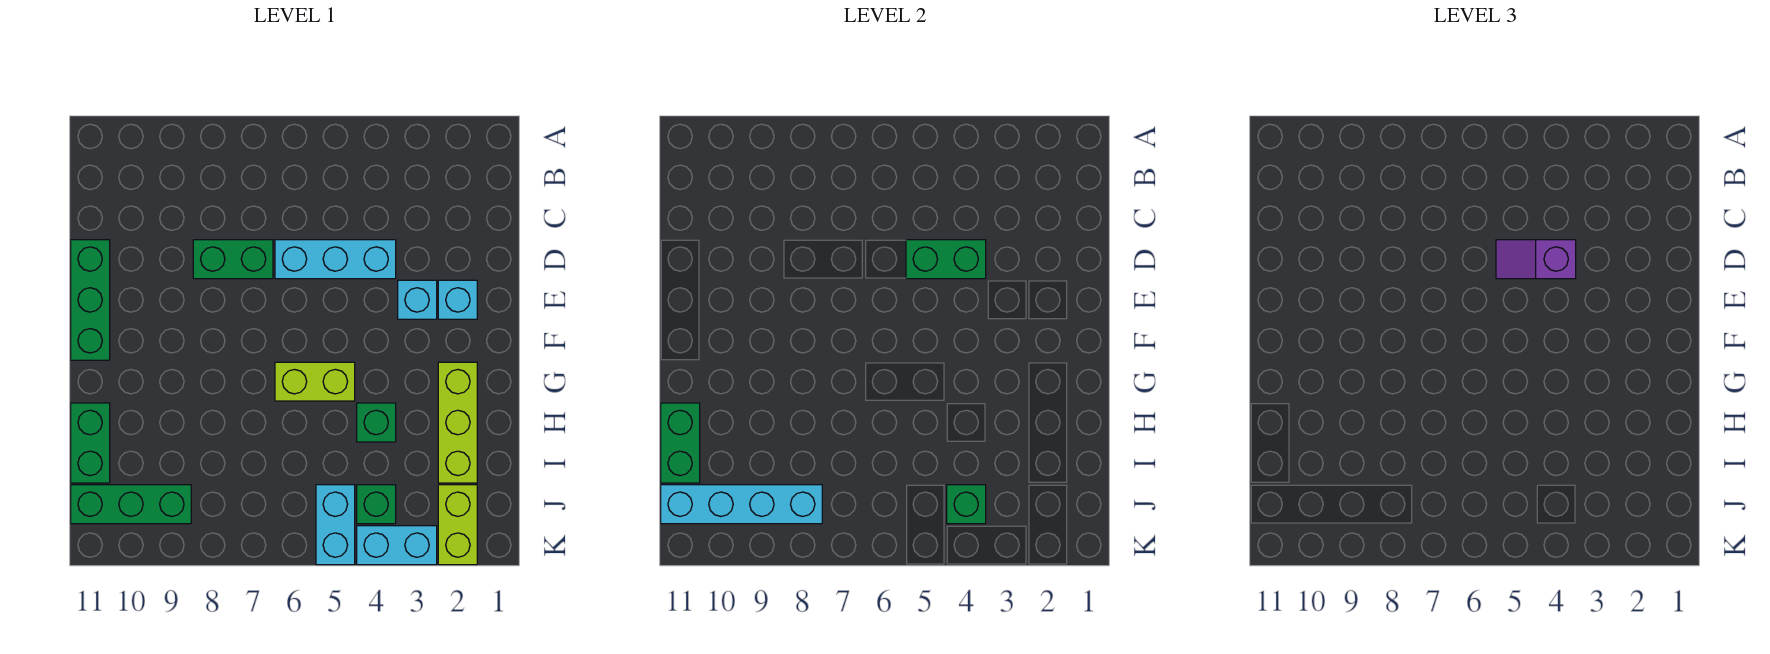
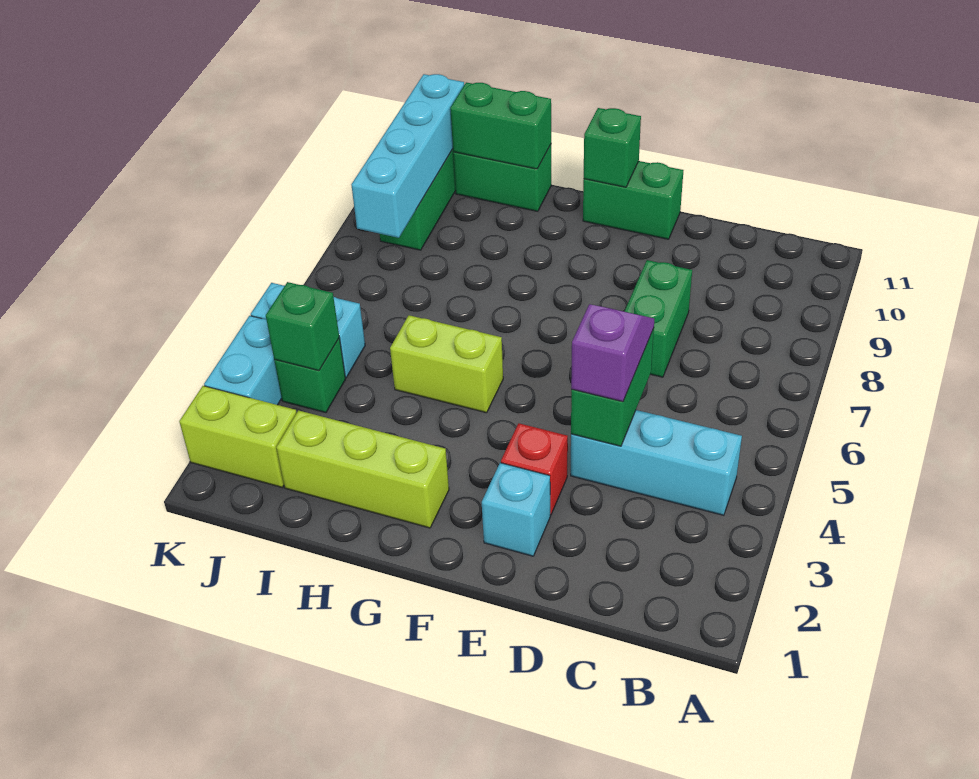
cyan brick D4:D6 level 1 -> cyan brick B4:D4 level 1
green brick D11:F11 level 1 -> green brick E11:F11 level 1
cyan brick E3 level 1 -> red brick E3 level 1
lime brick G5:G6 level 1 -> lime brick G5:H5 level 1
green brick H4 level 1 -> green brick F11 level 2

